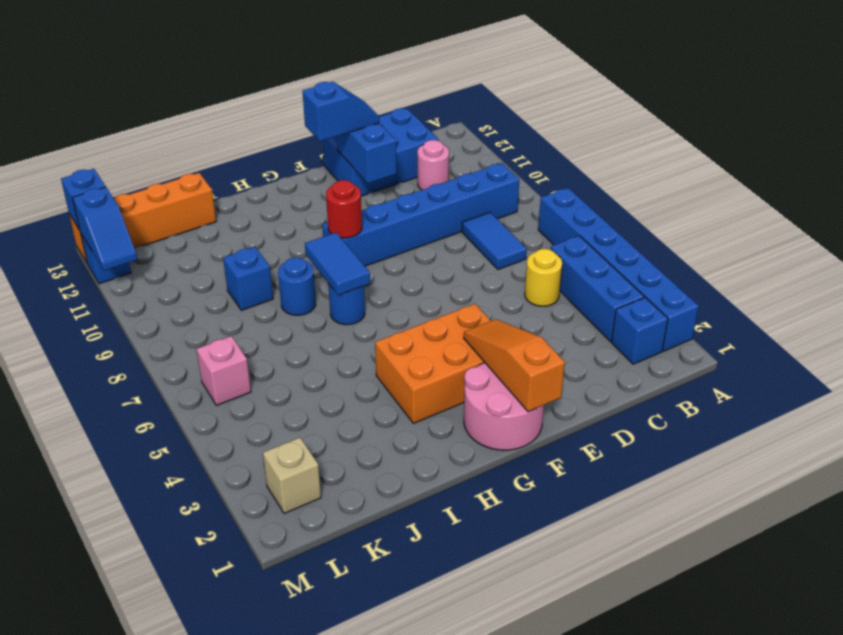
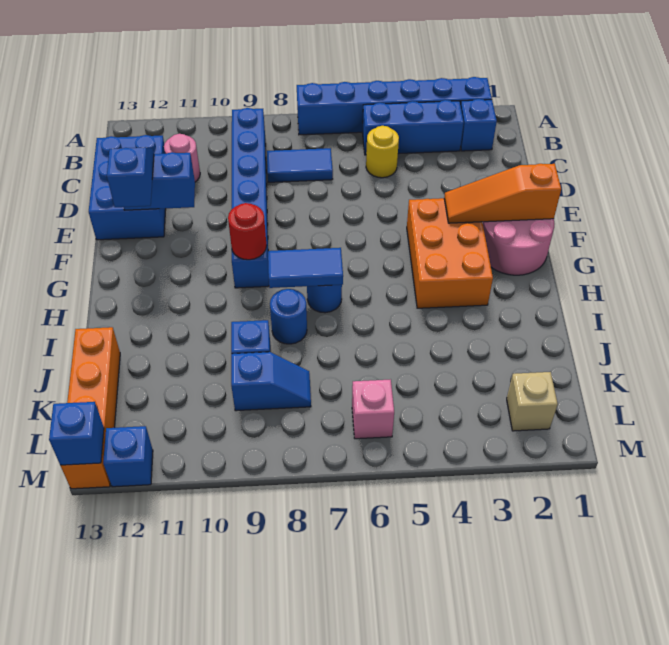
blue slope M11:M12 level 2 top 12 -> blue slope K8:K9 level 1 top 9

